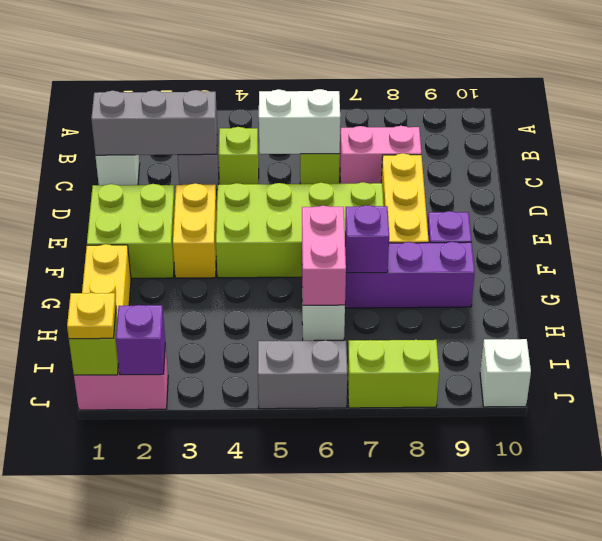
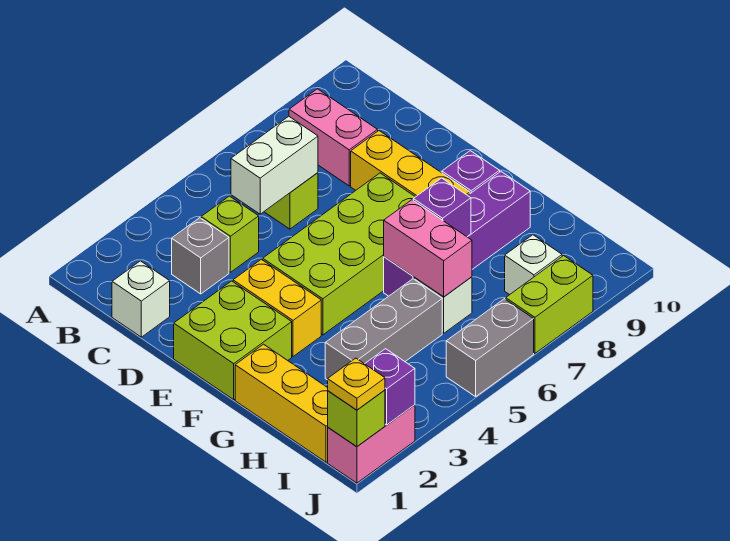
grey brick C1:C3 level 2 -> grey brick H3:H5 level 1
pink brick C7:C8 level 1 -> pink brick B8:C8 level 1
white brick J10 level 1 -> white brick I8 level 1

